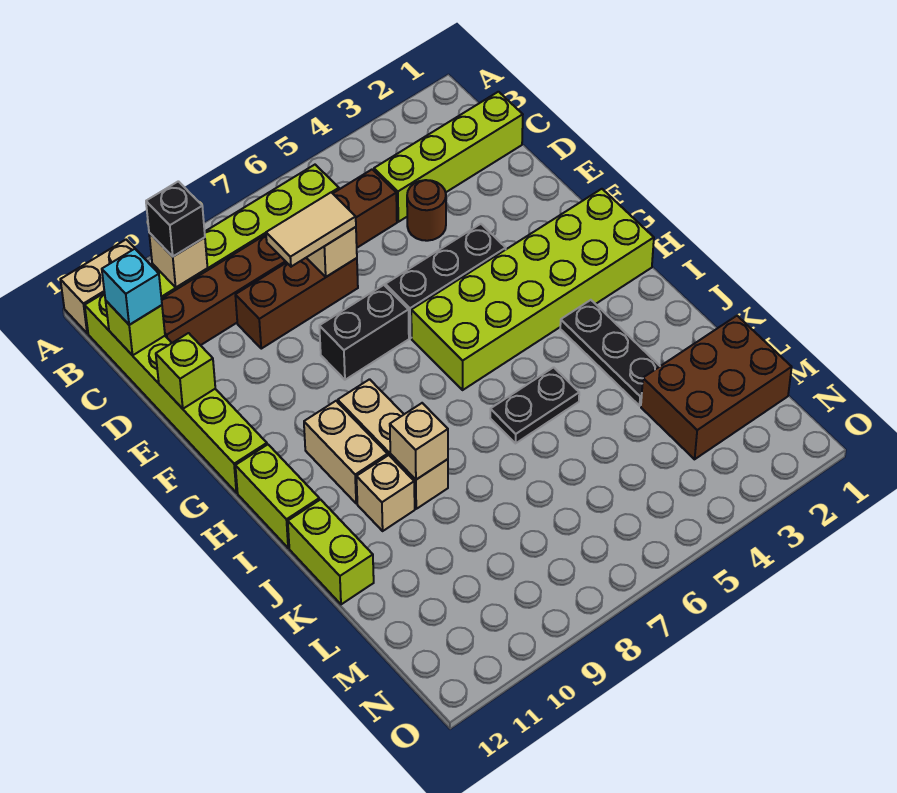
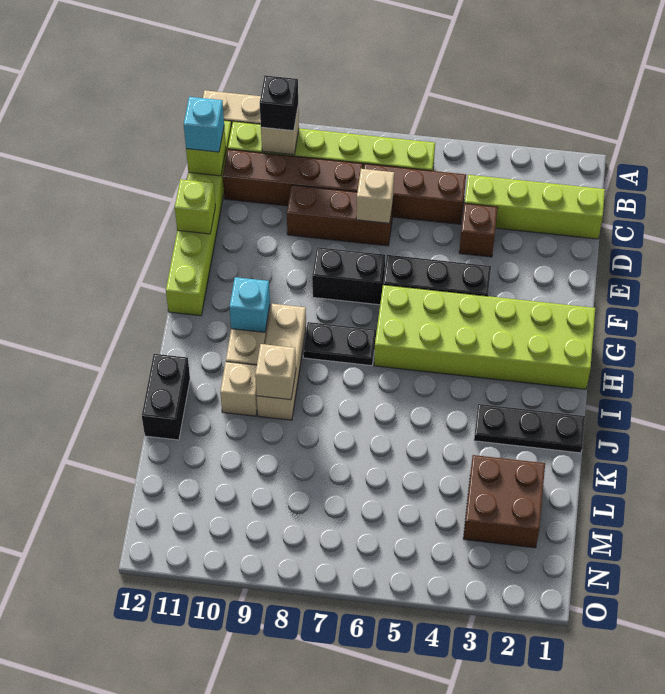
brown round brick D4 level 1 -> brown brick D4 level 1
tan tile D7:D8 level 3 -> none
none -> cyan brick H10 level 2
lime brick H12:I12 level 1 -> none
black plate I3:K3 level 1 -> black plate J1:J3 level 1
black plate J5:J6 level 1 -> black plate H7:H8 level 1
lime brick J12:K12 level 1 -> black brick J12:K12 level 1
brown brick L1:M3 level 1 -> brown brick L2:M3 level 1

